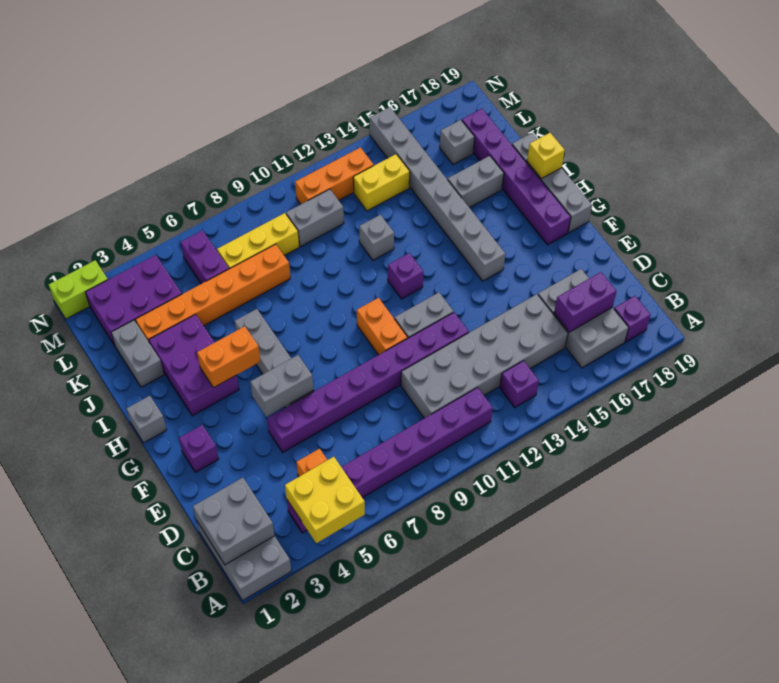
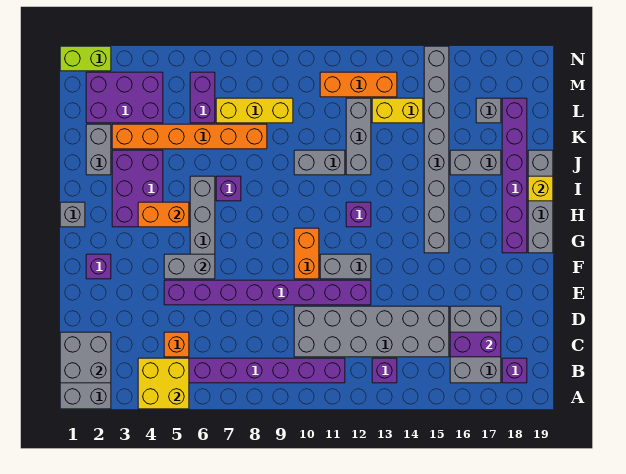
none -> purple brick I7 level 1
grey brick J12 level 1 -> grey brick J12:L12 level 1
grey brick L10:L11 level 1 -> grey brick J10:J11 level 1

